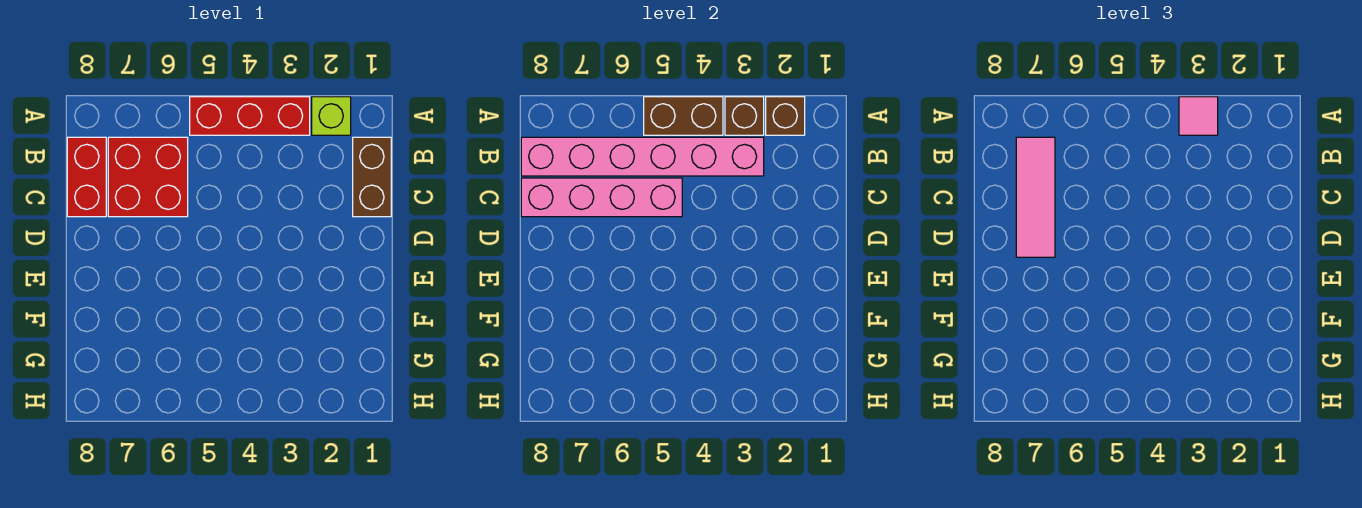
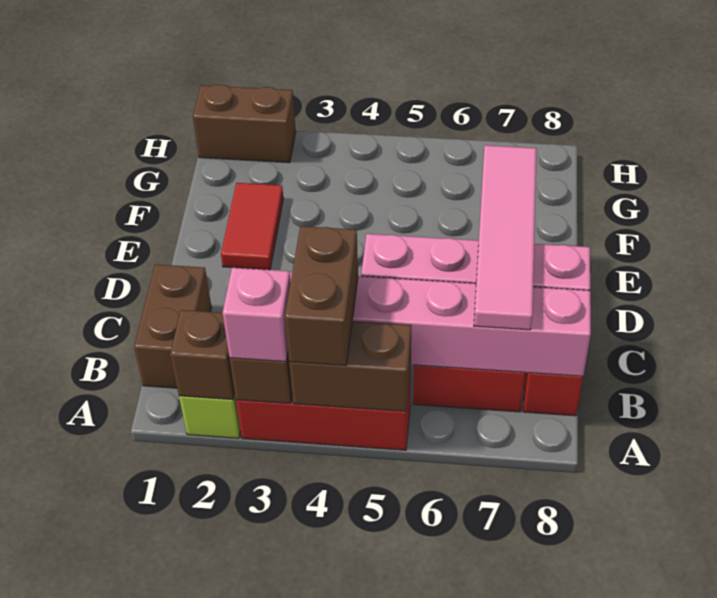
pink tile A3 level 3 -> pink brick A3 level 3
none -> brown brick A4:B4 level 3
pink tile B7:D7 level 3 -> pink tile B7:E7 level 3
none -> red tile E2:F2 level 1
none -> brown brick H1:H2 level 1

